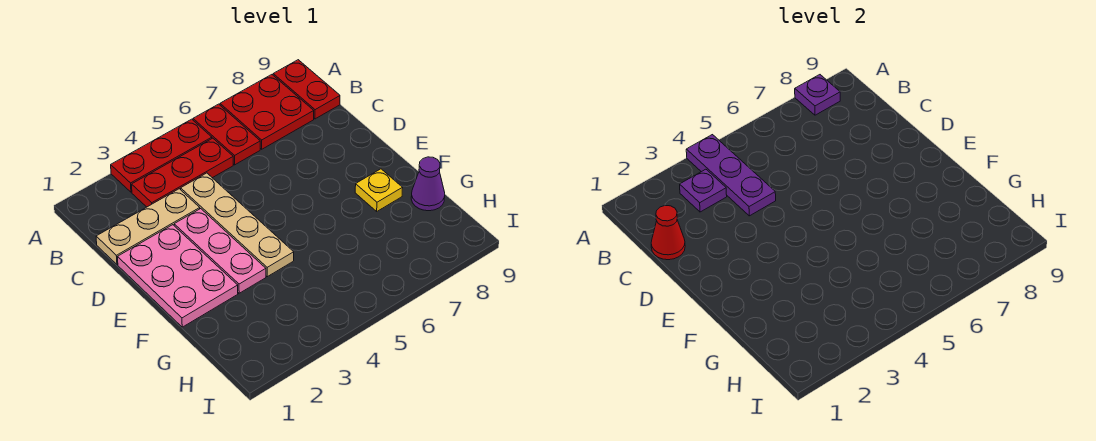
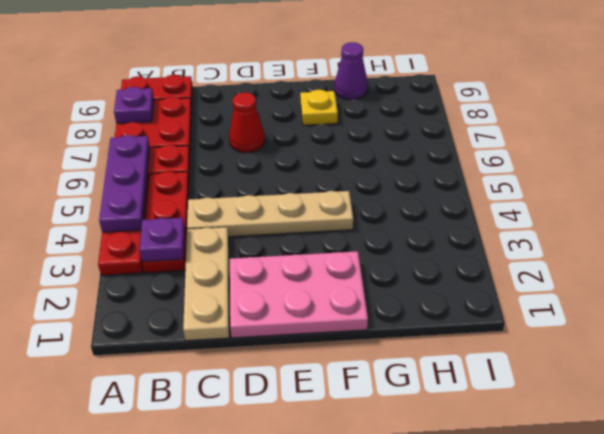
purple plate A4:C4 level 2 -> purple plate A4:A6 level 2
red cone C1 level 2 -> red cone D7 level 1
pink plate D3:F3 level 1 -> none

